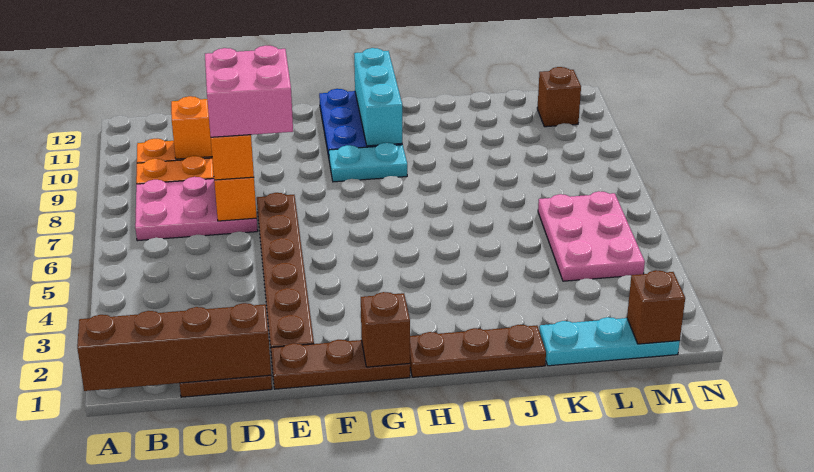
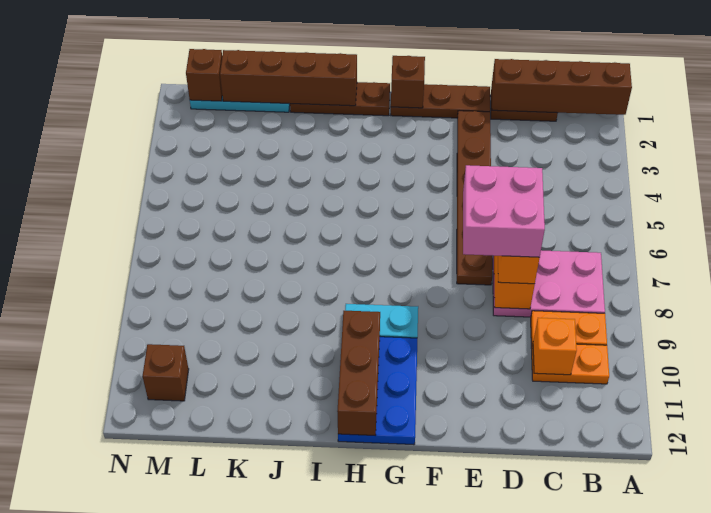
cyan brick H10:H12 level 2 -> brown brick H10:H12 level 2
none -> brown brick I1:L1 level 2
pink plate L4:M6 level 1 -> none

